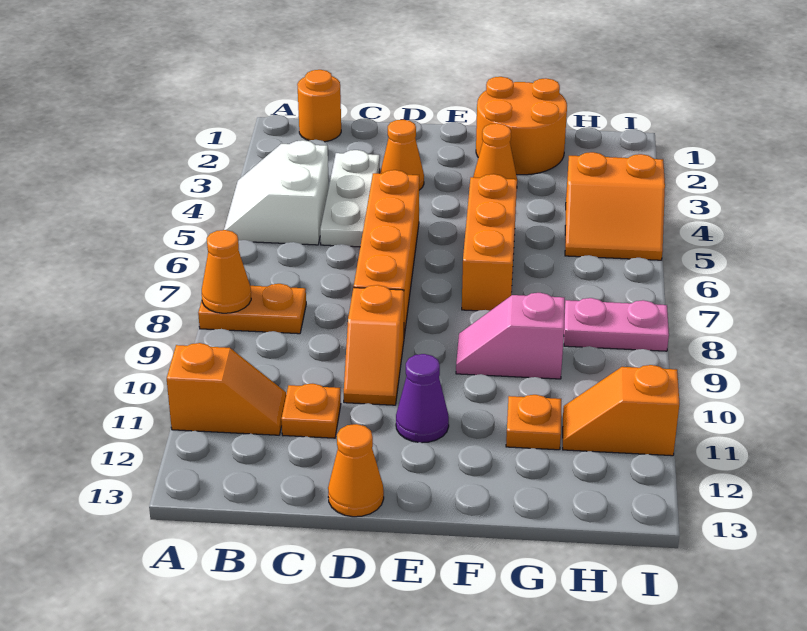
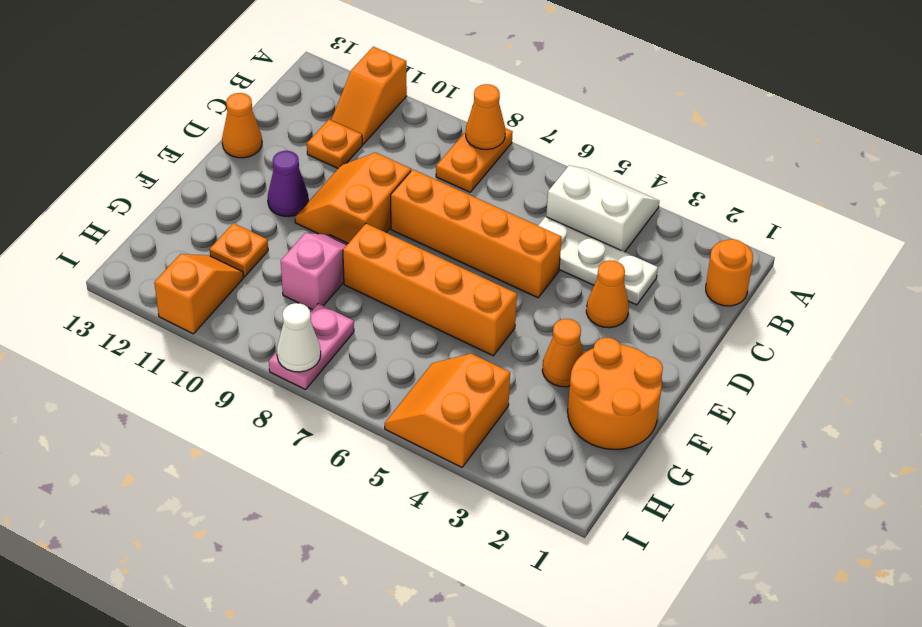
orange slope D9:D10 level 1 top 9 -> orange slope D9:E10 level 1 top 9
orange brick F5:F7 level 1 -> orange brick F5:F8 level 1
none -> white cone I8 level 2

